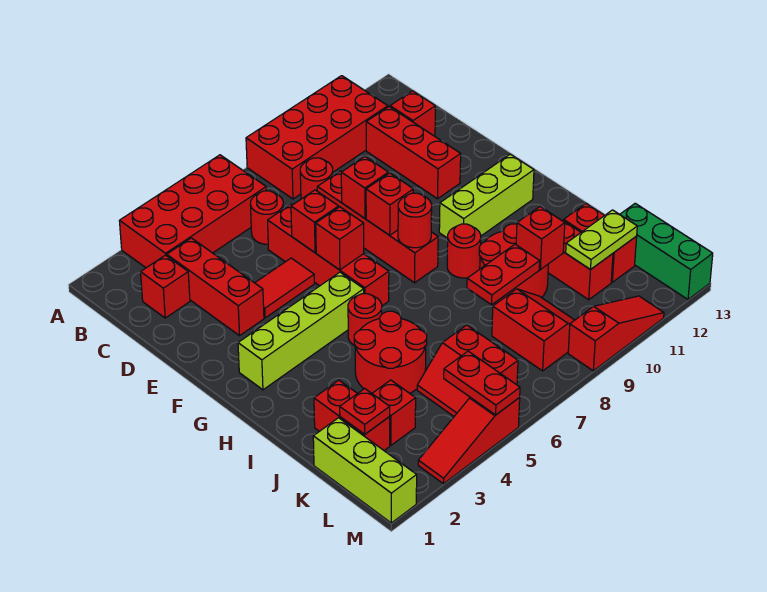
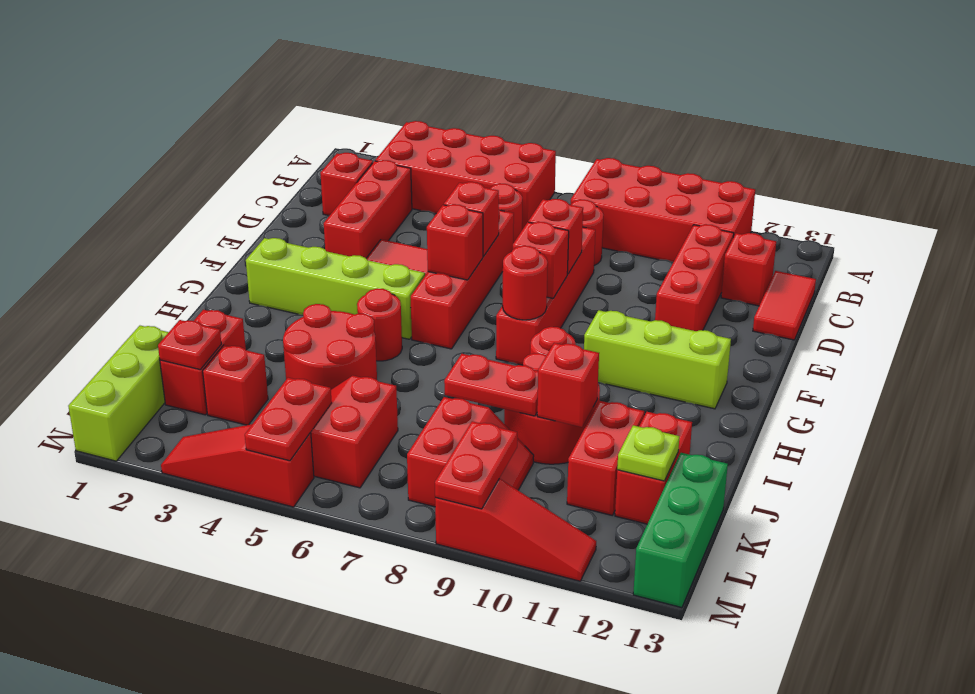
none -> red tile C13:D13 level 1
lime plate K11:K12 level 2 -> lime plate K12 level 2
none -> red plate L9:M9 level 2

